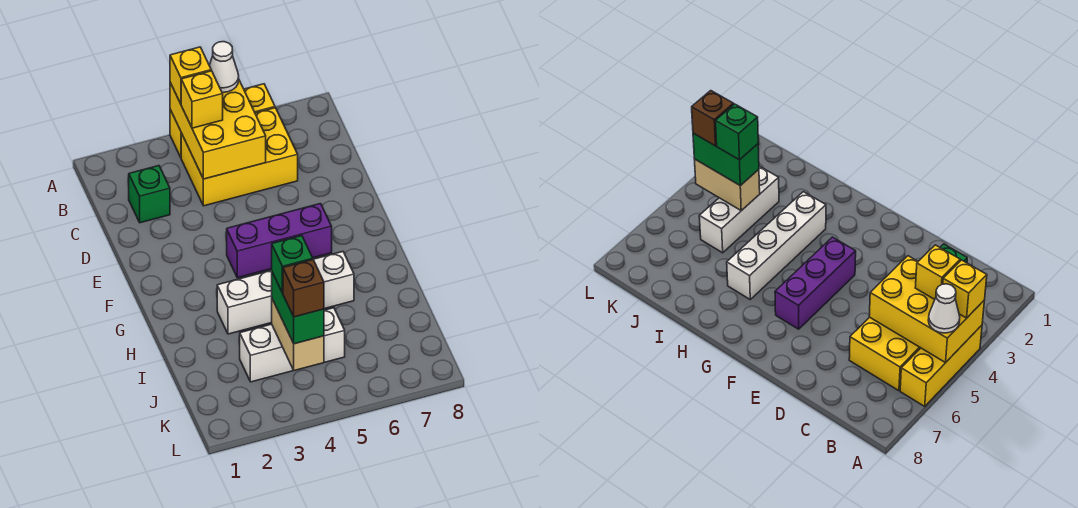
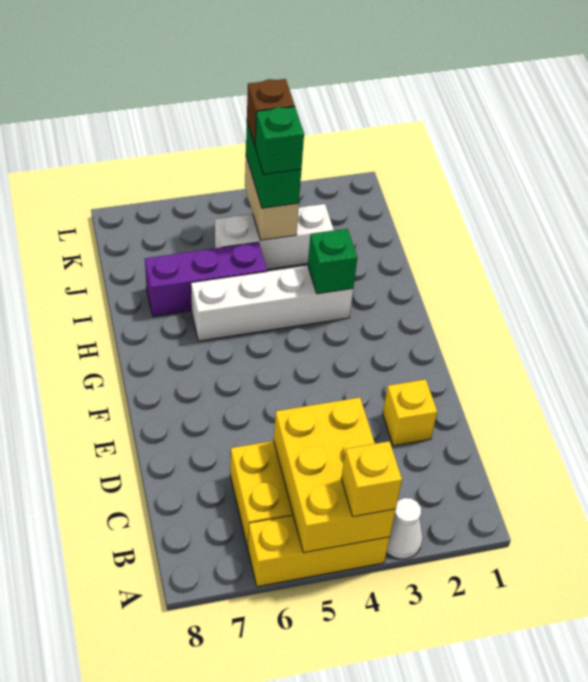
white cone A5 level 3 -> white cone A3 level 1
yellow brick B4 level 3 -> yellow brick D2 level 1
green brick C2 level 1 -> green brick H3 level 2
purple brick F4:F6 level 1 -> purple brick I5:I7 level 1

